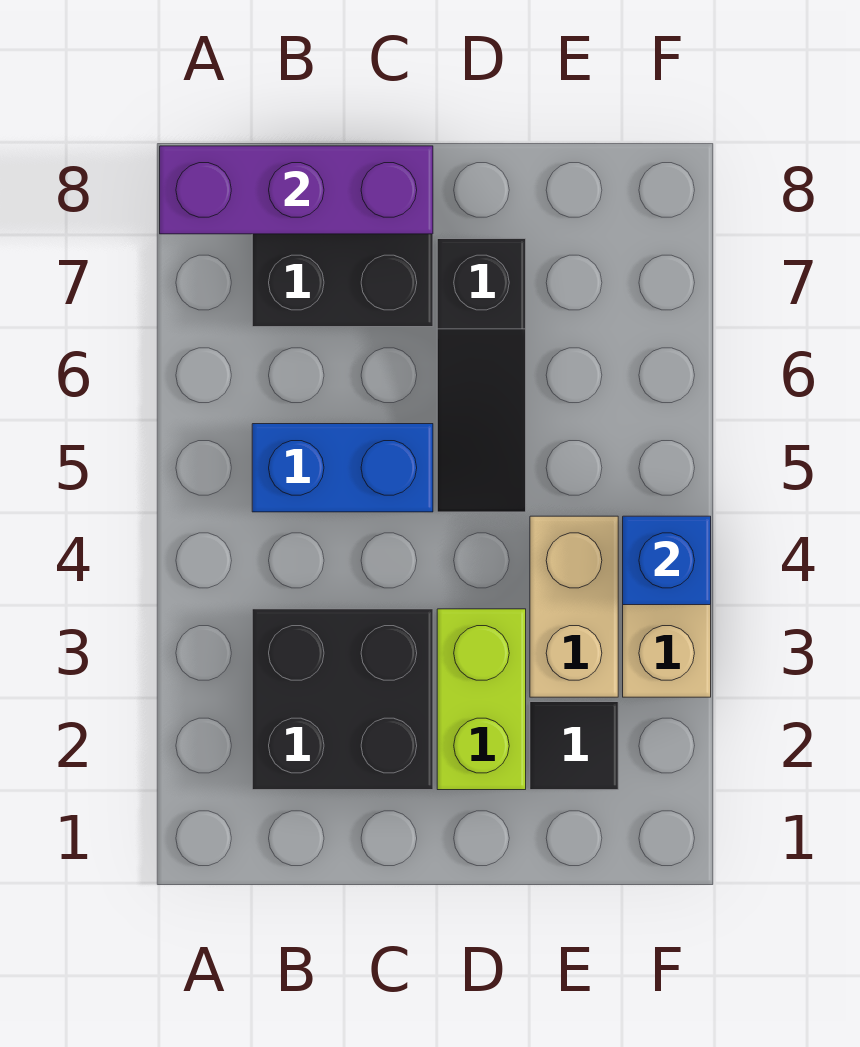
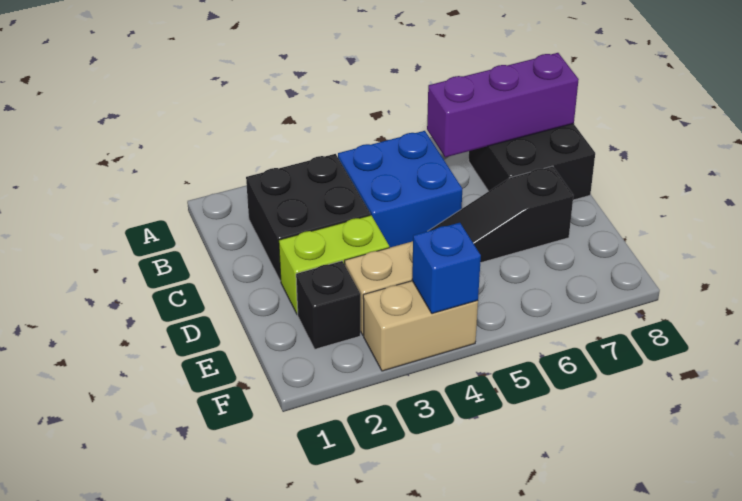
purple brick A8:C8 level 2 -> purple brick B6:B8 level 2
blue brick B5:C5 level 1 -> blue brick B4:C5 level 1
black tile E2 level 1 -> black brick E2 level 1

